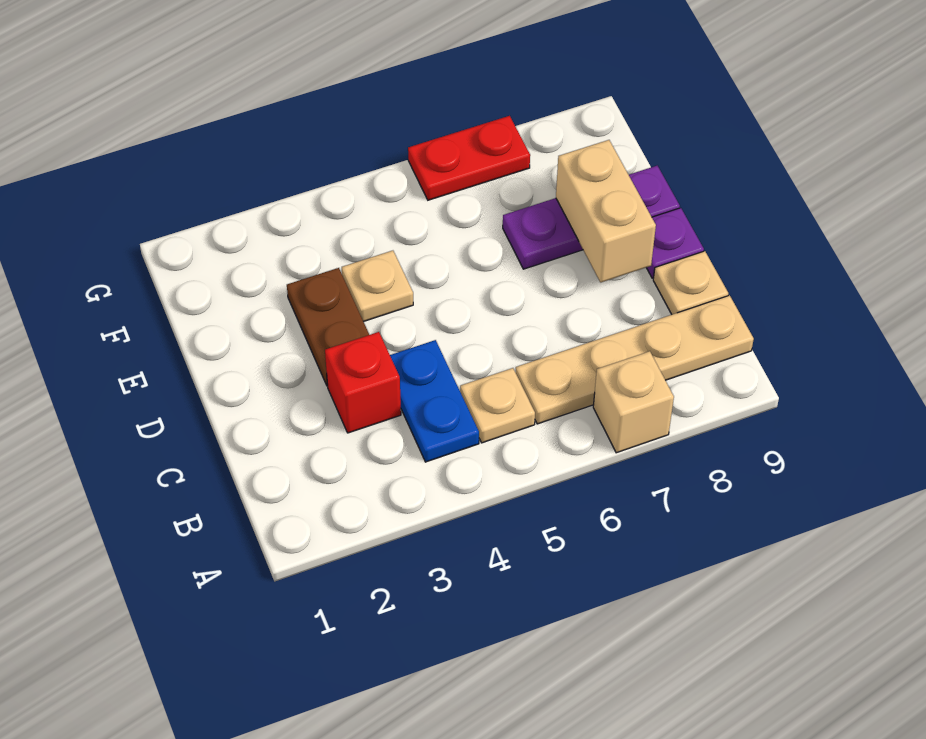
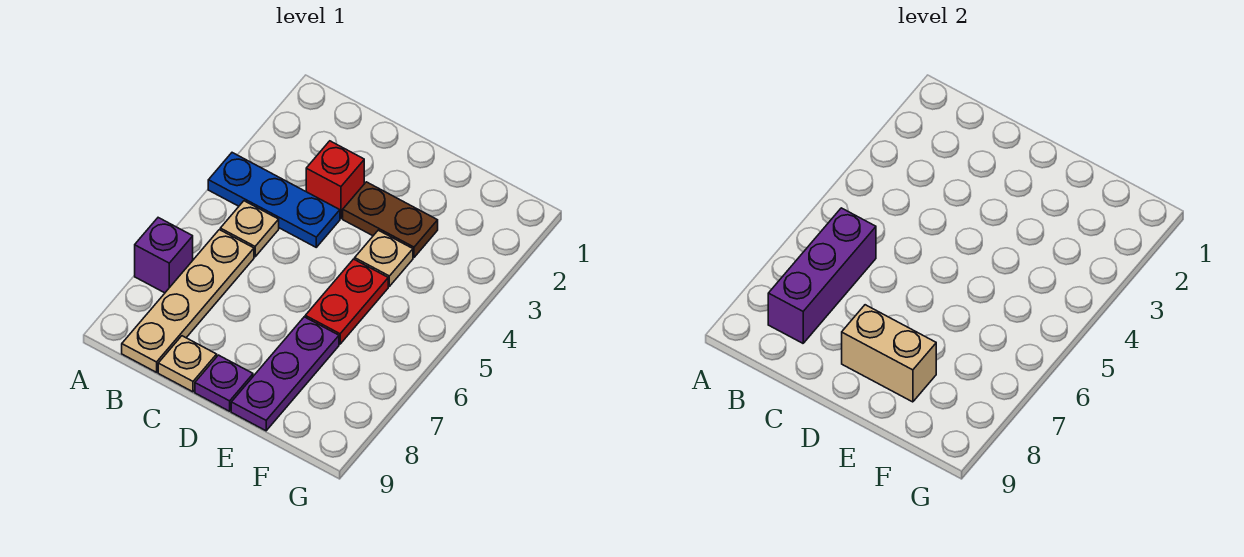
tan brick A7 level 1 -> purple brick A7 level 1
blue plate B4:C4 level 1 -> blue plate A4:C4 level 1
none -> purple brick B6:B8 level 2
red plate G6:G7 level 1 -> red plate E5:E6 level 1

